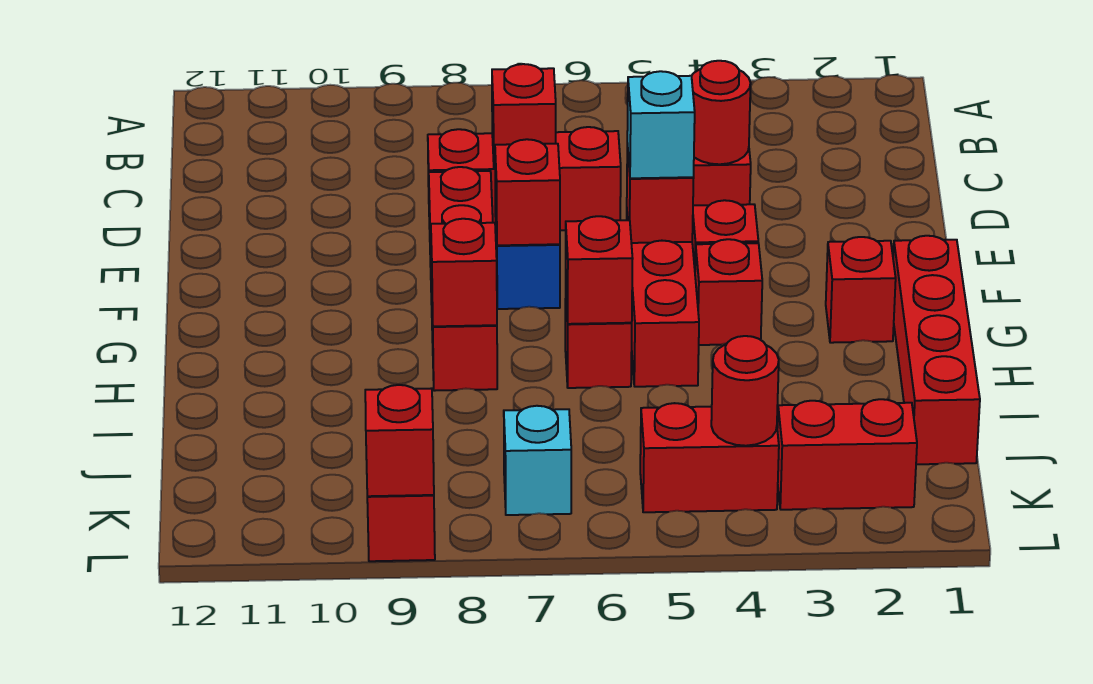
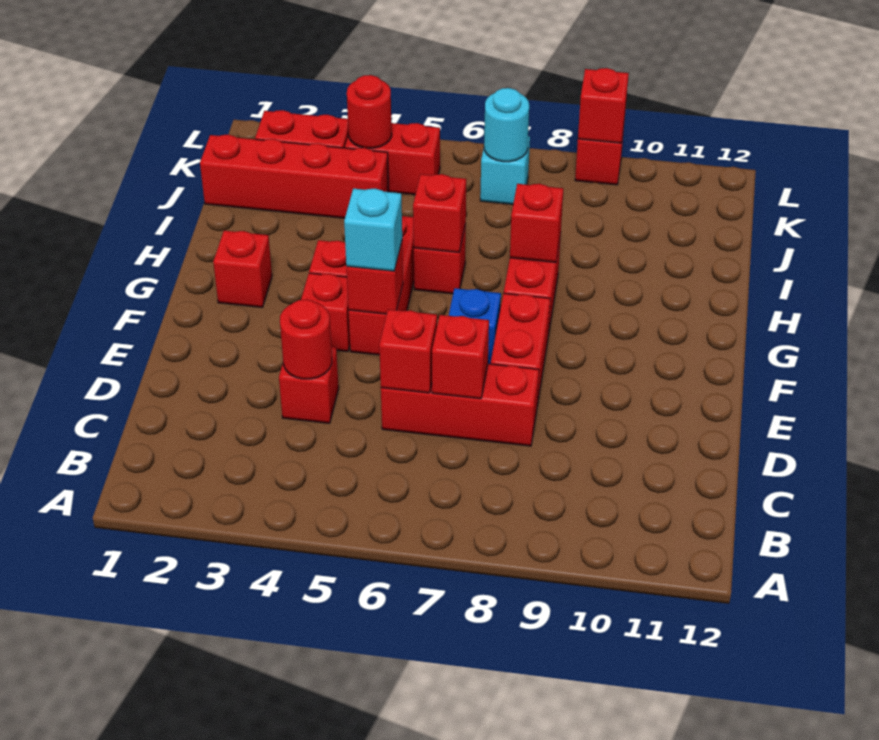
red brick F7 level 2 -> red brick D6 level 2
red brick G1:J1 level 1 -> red brick J1:J4 level 1
none -> cyan round brick K7 level 2

